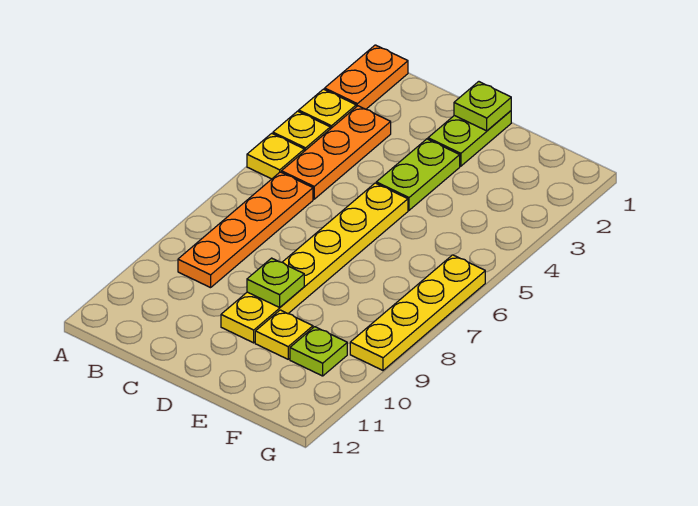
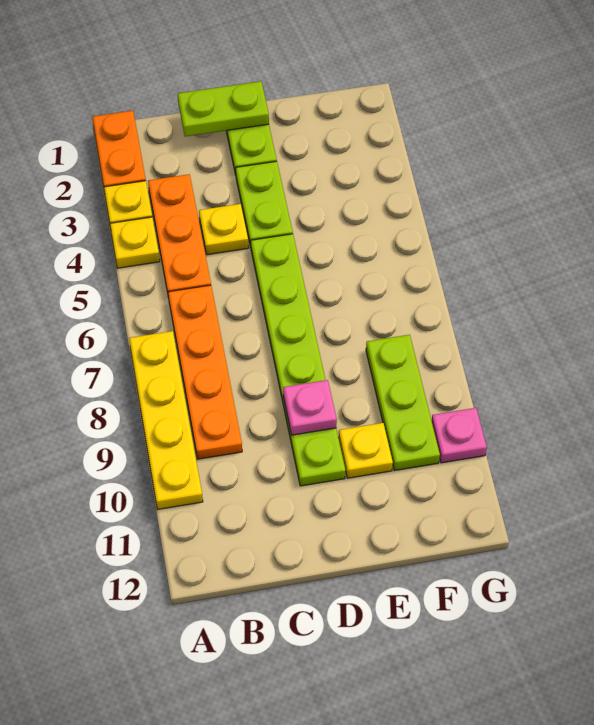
yellow plate A5 level 1 -> yellow plate C4 level 1
lime plate D1 level 2 -> lime plate C1:D1 level 2
yellow plate D5:D10 level 1 -> lime plate D5:D10 level 1
lime plate D9 level 2 -> pink plate D9 level 2
lime plate F10 level 1 -> lime plate F8:F10 level 1
yellow plate G6:G9 level 1 -> yellow plate A7:A10 level 1
none -> pink plate G10 level 1

